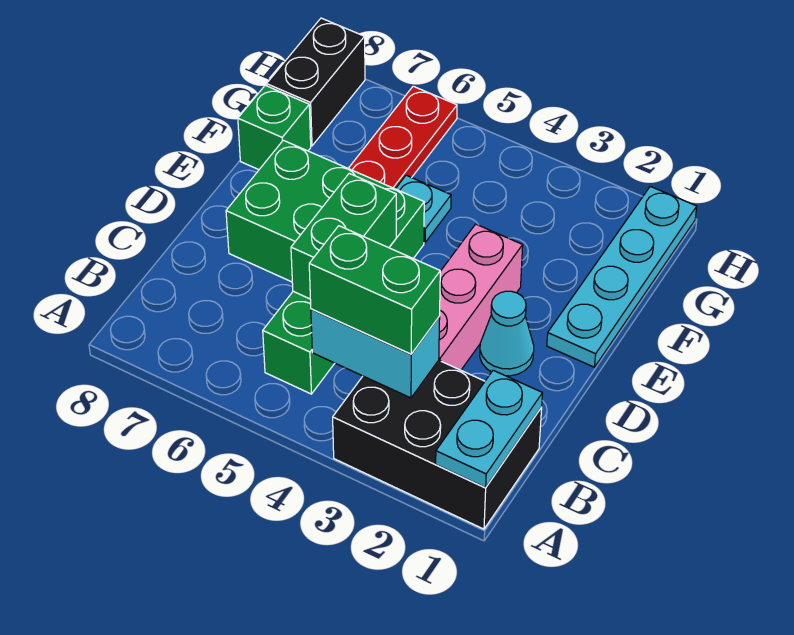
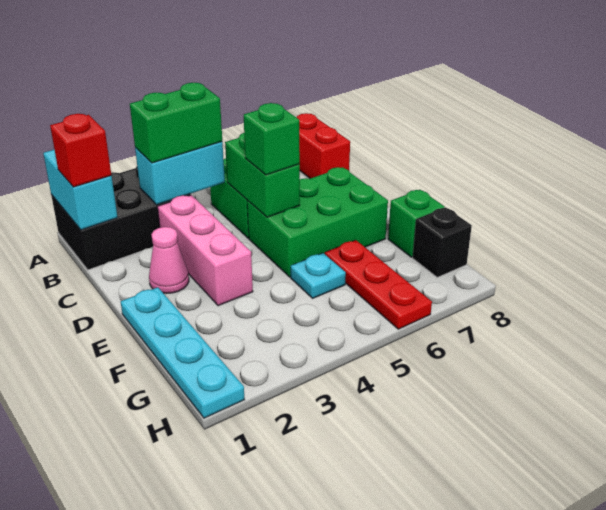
cyan plate A1:B1 level 2 -> cyan brick A1:B1 level 2
none -> red brick A8:B8 level 1
none -> red brick B1 level 3
cyan cone D2 level 1 -> pink cone D2 level 1
none -> green brick D5 level 3
black brick G8:H8 level 1 -> black brick G8 level 1

